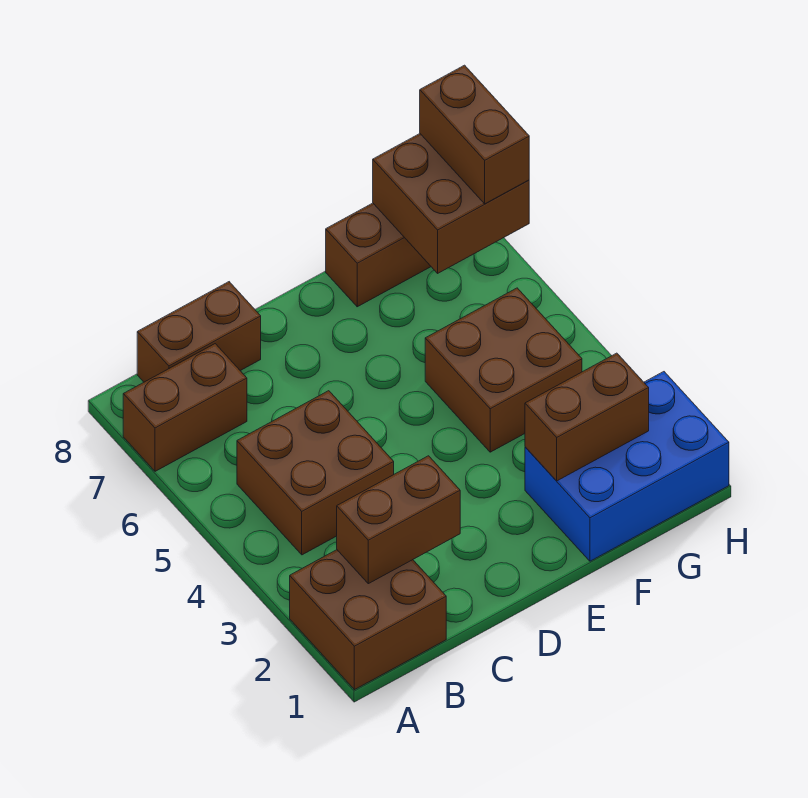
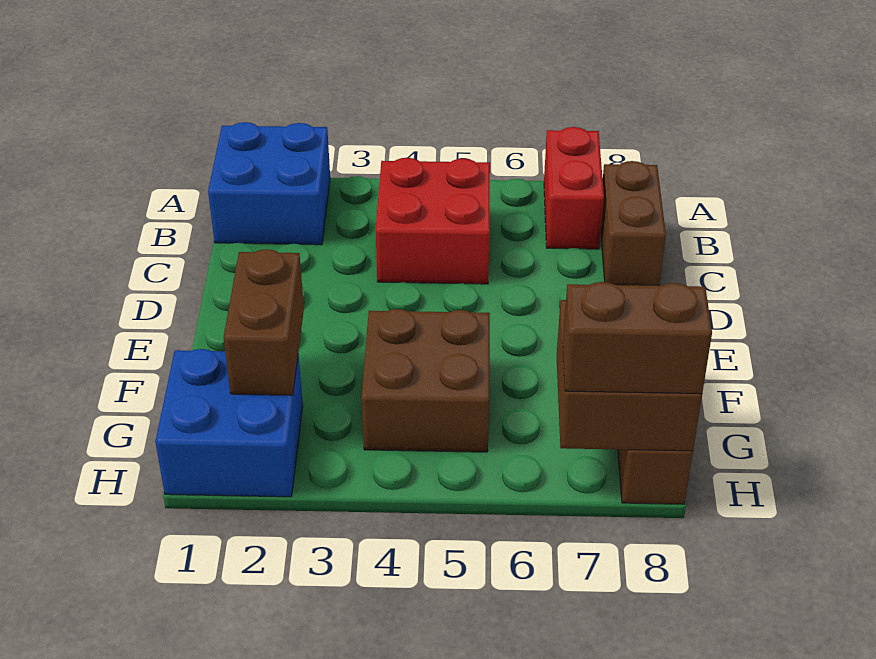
brown brick A1:B2 level 1 -> blue brick A1:B2 level 1
brown brick A7:B7 level 1 -> red brick A7:B7 level 1
brown brick B2:C2 level 2 -> none
brown brick B4:C5 level 1 -> red brick B4:C5 level 1
blue brick F1:H2 level 1 -> blue brick G1:H2 level 1

